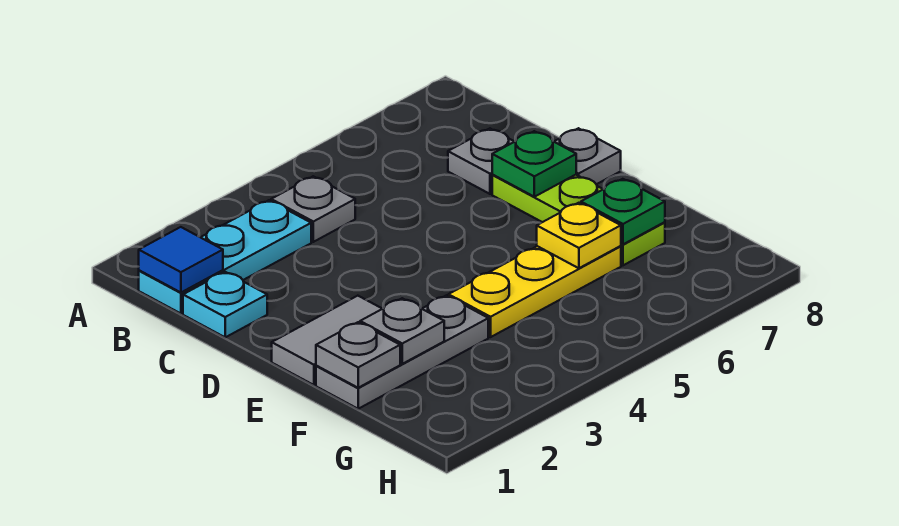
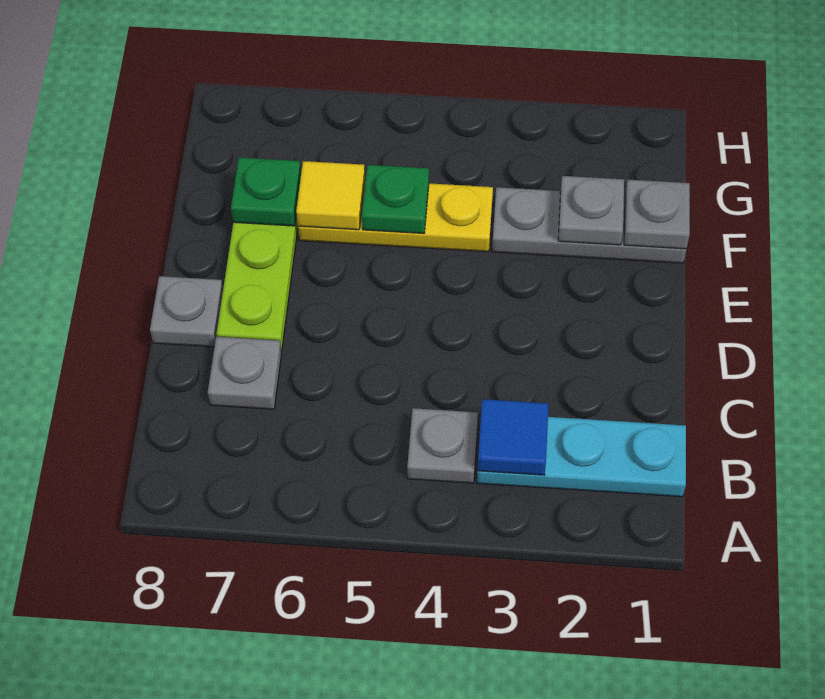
blue tile B1 level 2 -> blue tile B3 level 2
cyan plate C1 level 1 -> none
green plate D7 level 2 -> green plate F5 level 2
grey tile E1:E2 level 1 -> none
yellow plate F6 level 2 -> yellow tile F6 level 2

